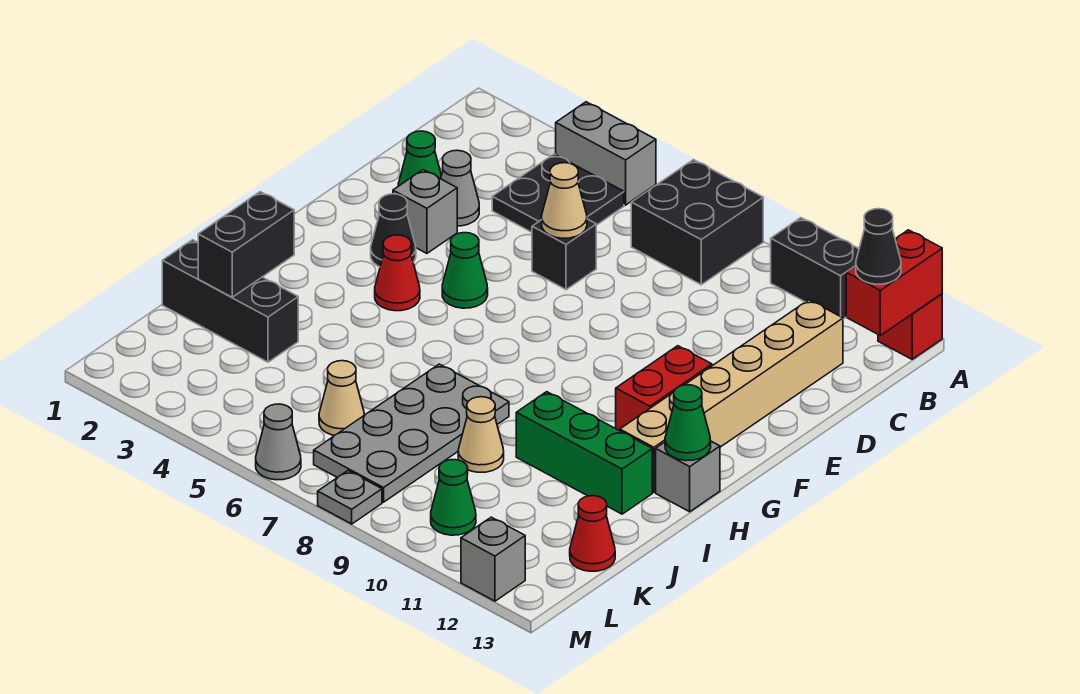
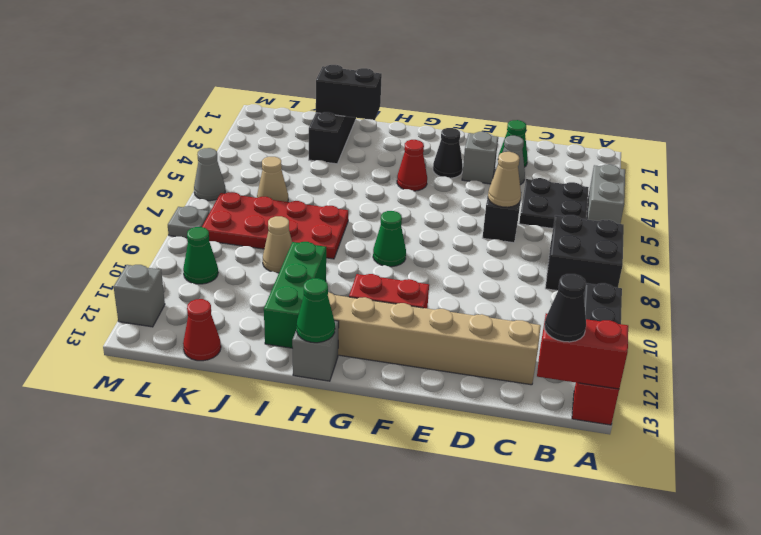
green cone F5 level 1 -> green cone G8 level 1
grey plate I7:L8 level 1 -> red plate I7:L8 level 1

